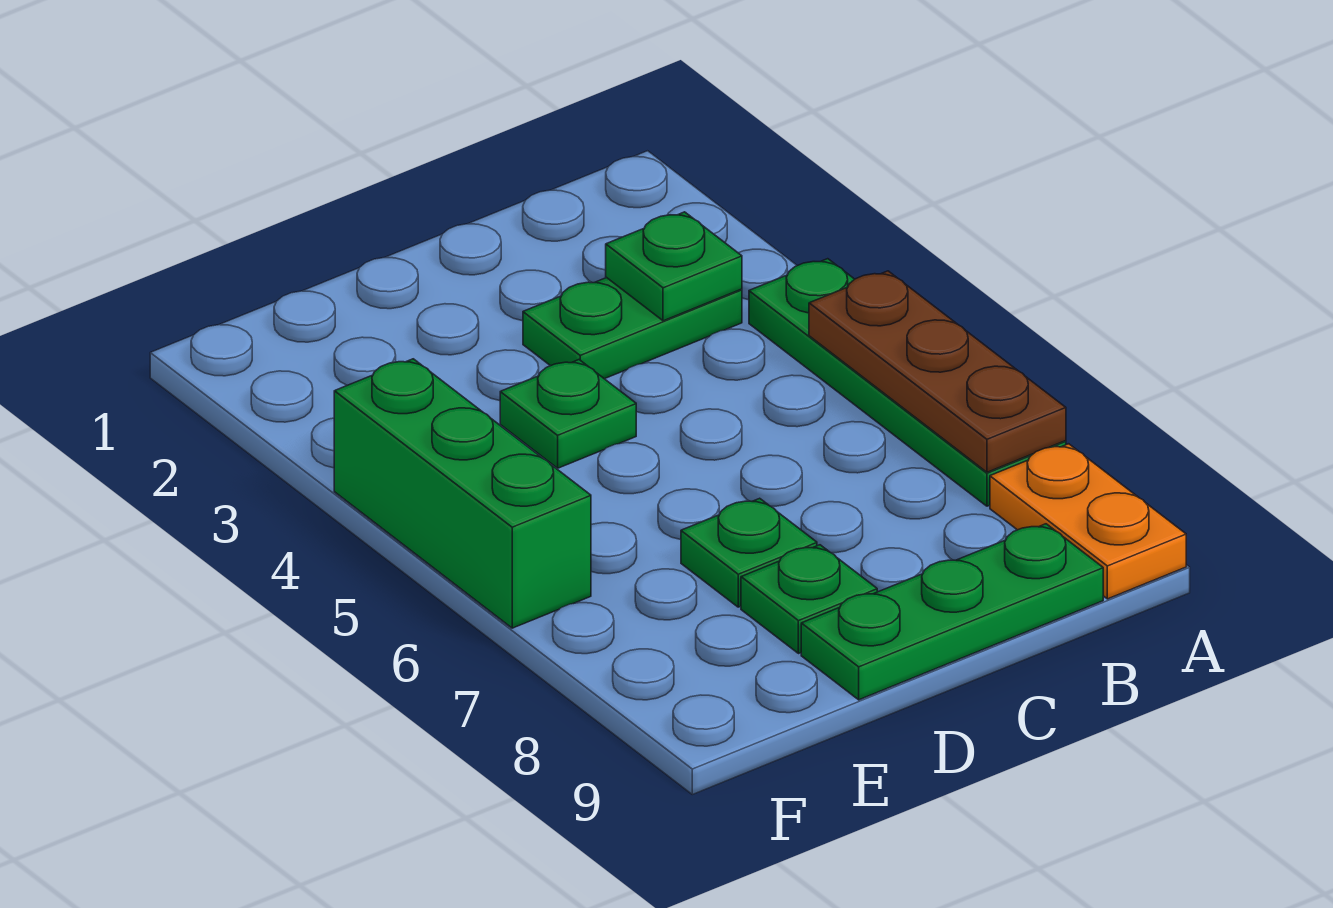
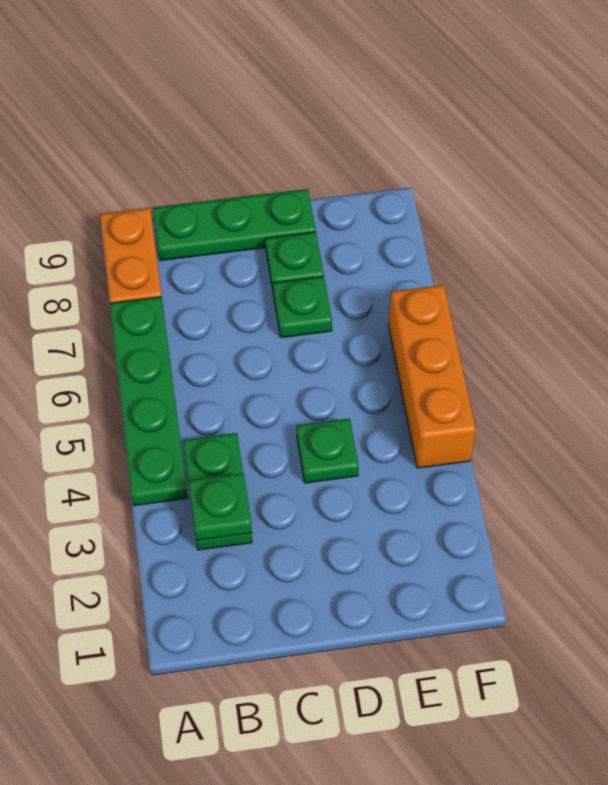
brown plate A5:A7 level 2 -> none
green plate B3:C3 level 1 -> green plate B3:B4 level 1
green brick F4:F6 level 1 -> orange brick F4:F6 level 1

